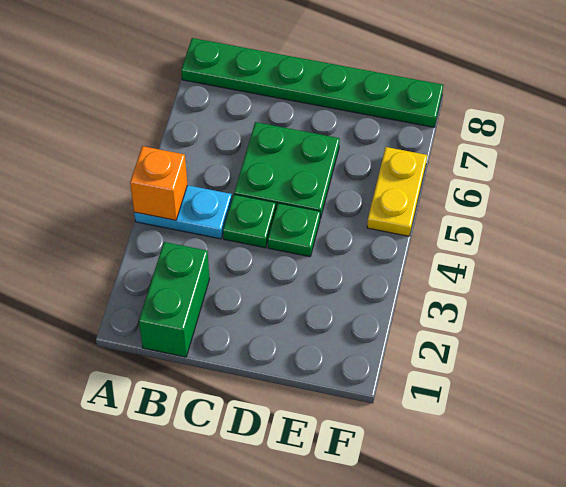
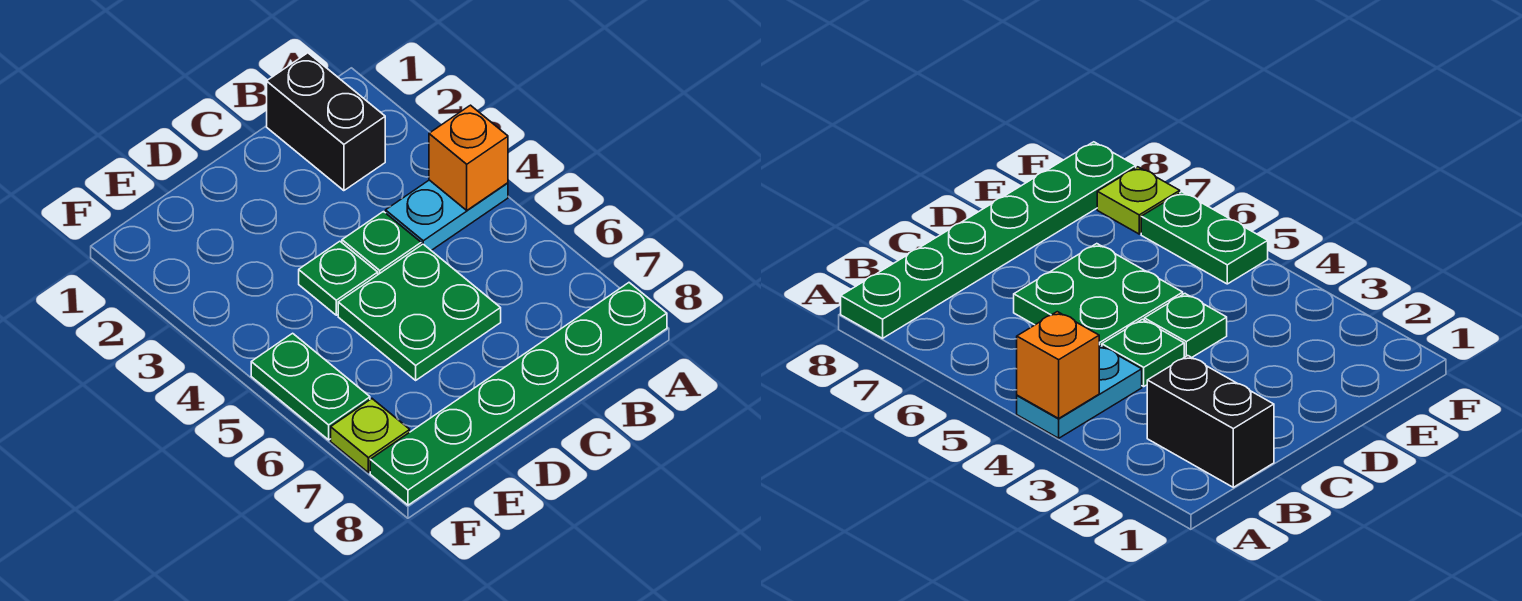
green brick B1:B2 level 1 -> black brick B1:B2 level 1
yellow plate F5:F6 level 1 -> green plate F5:F6 level 1
none -> lime plate F7 level 1

